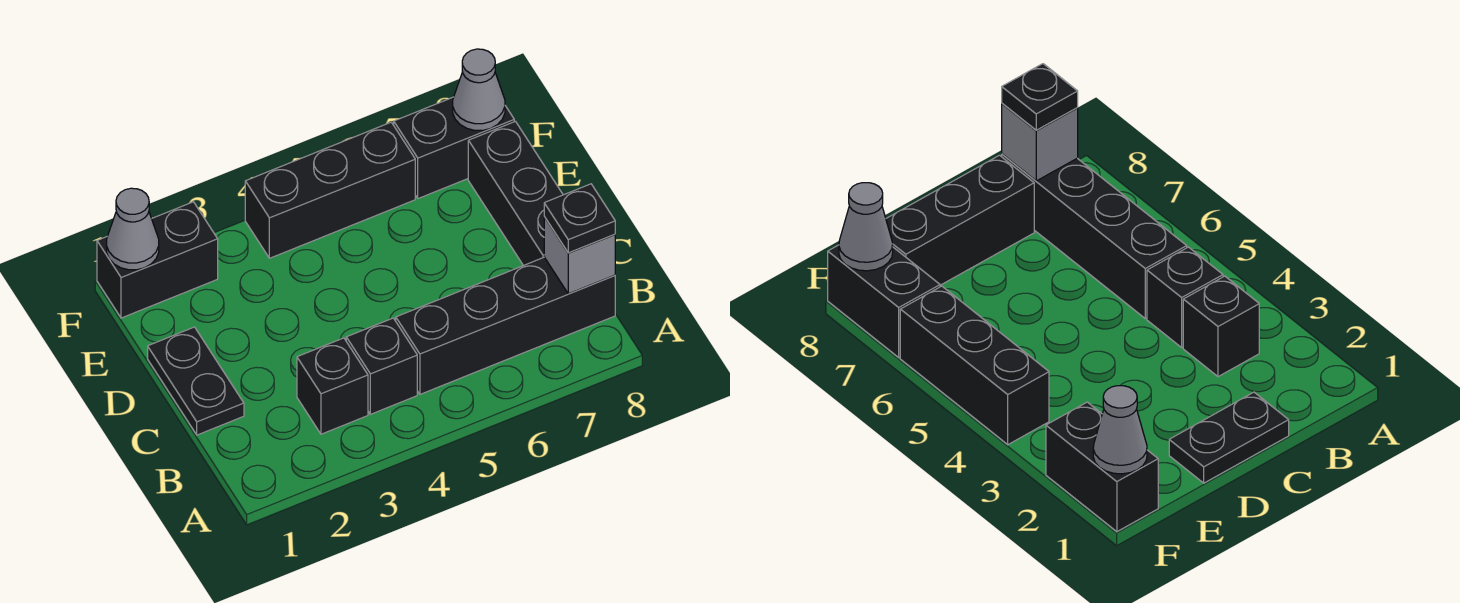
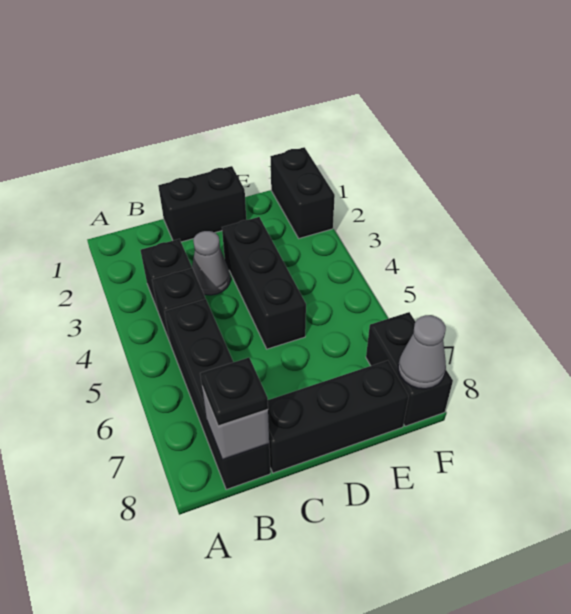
black plate C1:D1 level 1 -> black brick C1:D1 level 1
grey cone F1 level 2 -> grey cone C3 level 1
black brick F4:F6 level 1 -> black brick D3:D5 level 1

